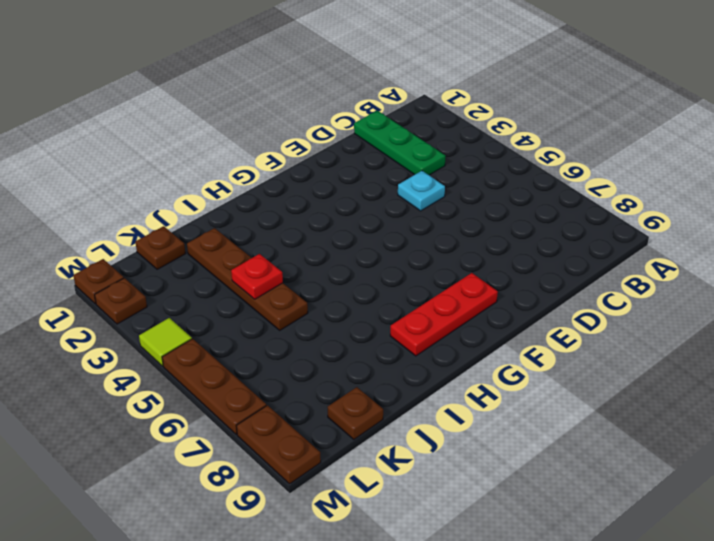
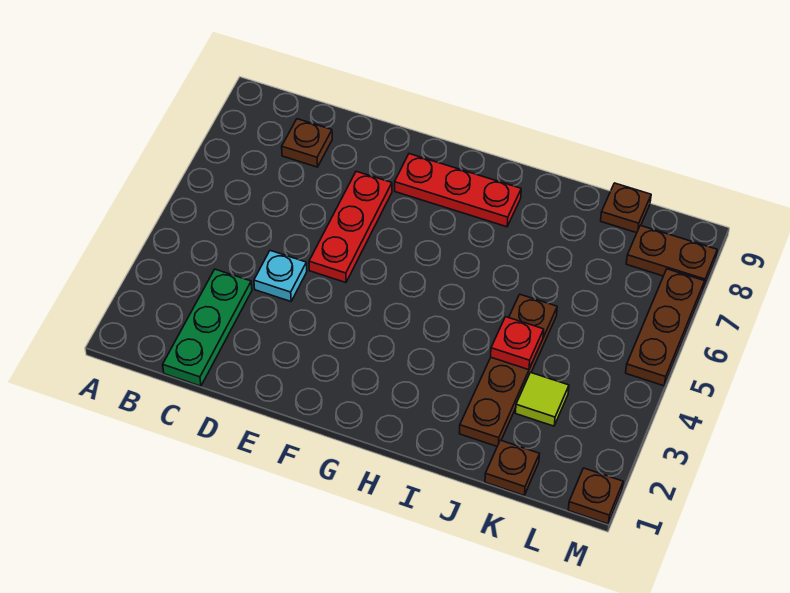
none -> red plate E5:E7 level 1
brown plate M2 level 1 -> brown plate C8 level 1
lime tile M4 level 1 -> lime tile K3 level 1
brown plate M8:M9 level 1 -> brown plate L8:M8 level 1

